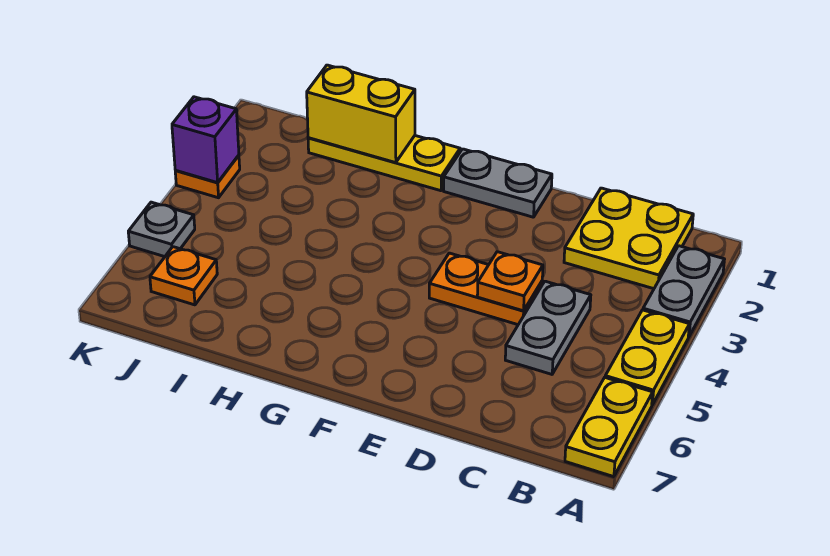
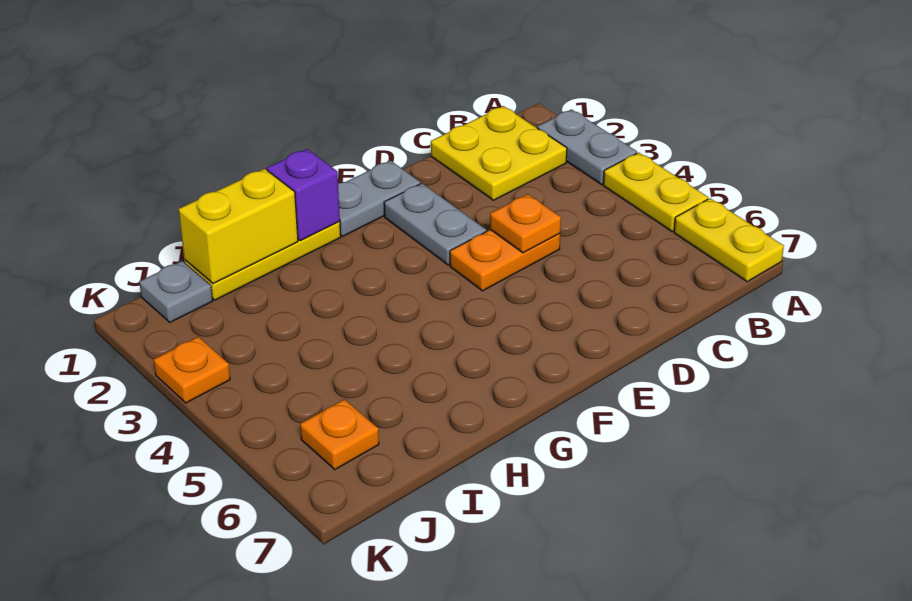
grey plate C4:C5 level 1 -> grey plate E2:E3 level 1
purple brick K3 level 2 -> purple brick G1 level 2
grey plate K5 level 1 -> grey plate J1 level 1

